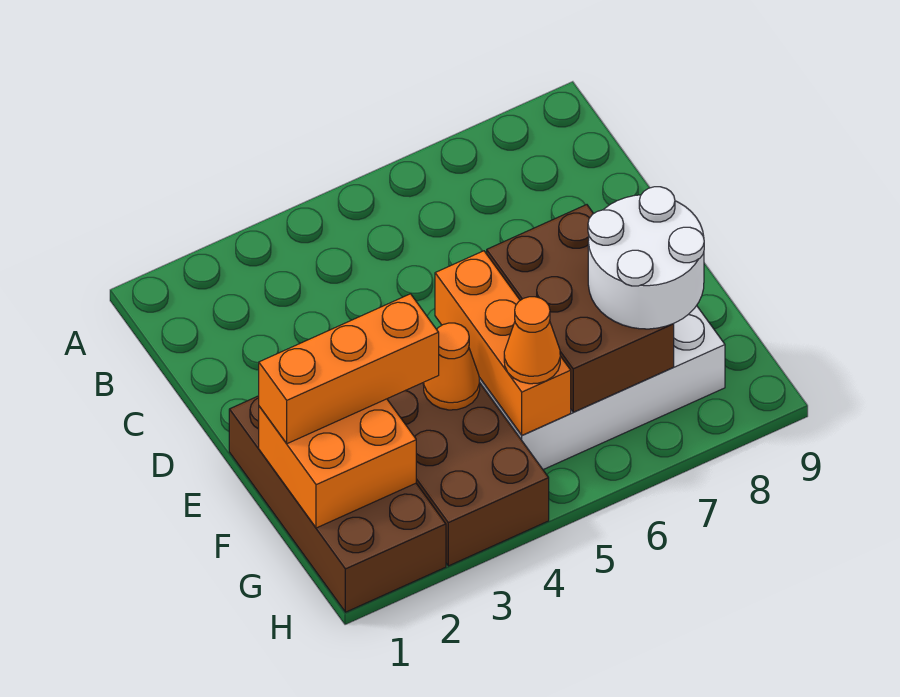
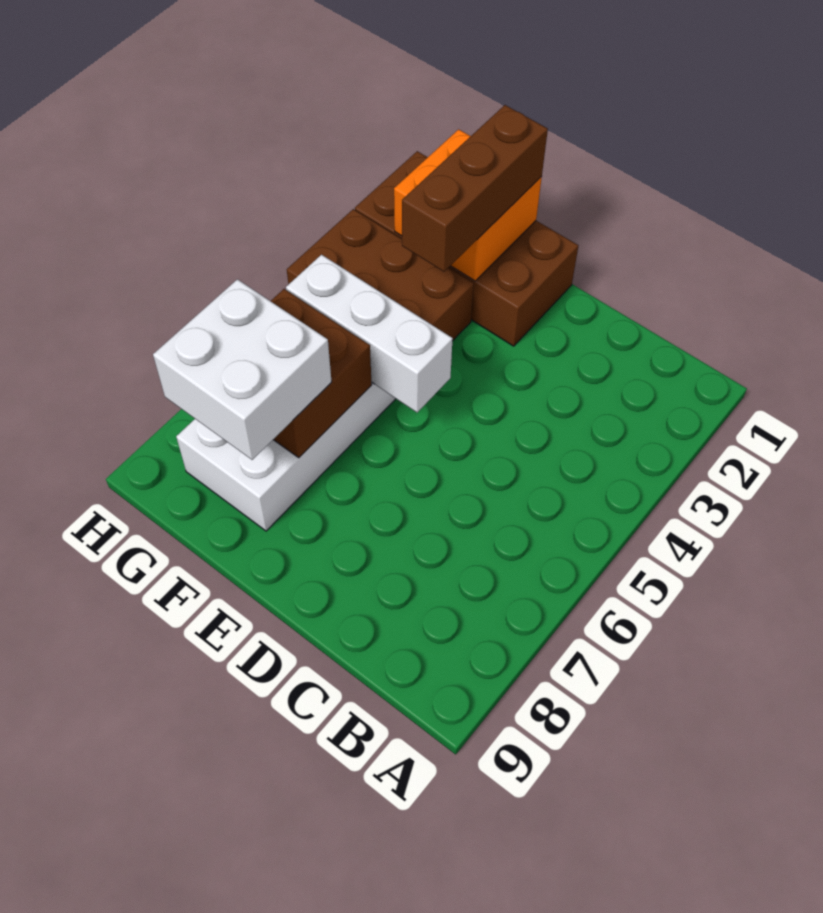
orange brick E5:G5 level 2 -> white brick E5:G5 level 2
brown brick E6:G7 level 2 -> brown brick F6:G7 level 2
orange brick F1:F3 level 3 -> brown brick F1:F3 level 3
orange cone F4 level 2 -> none
white round brick F7:G8 level 3 -> white brick F7:G8 level 3
orange cone G5 level 3 -> none

